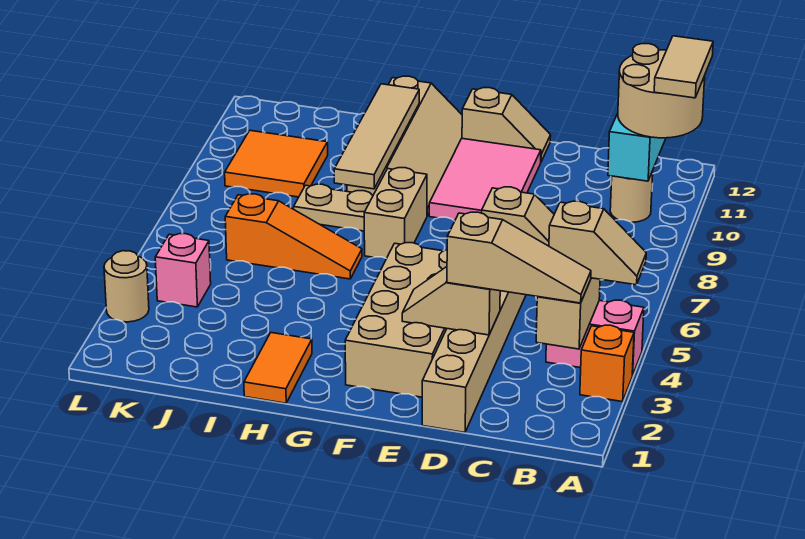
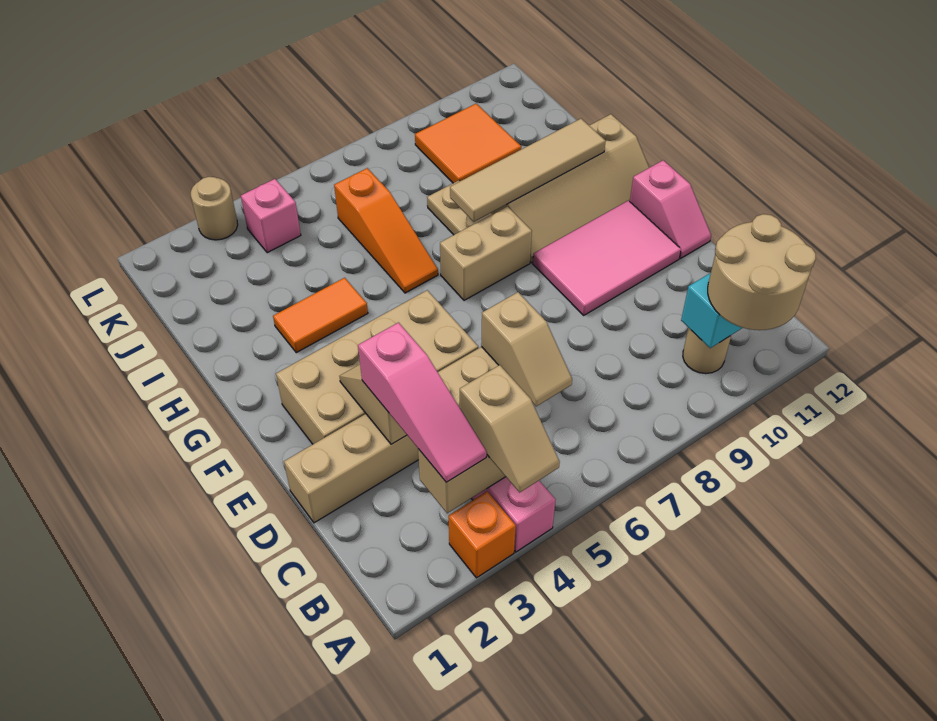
tan tile A10:A11 level 4 -> none
tan slope B3:D3 level 3 top D -> pink slope B3:D3 level 3 top D
tan slope E12:F12 level 1 top F -> pink slope E12:F12 level 1 top F
orange tile H1:H2 level 1 -> orange tile H3:H4 level 1

